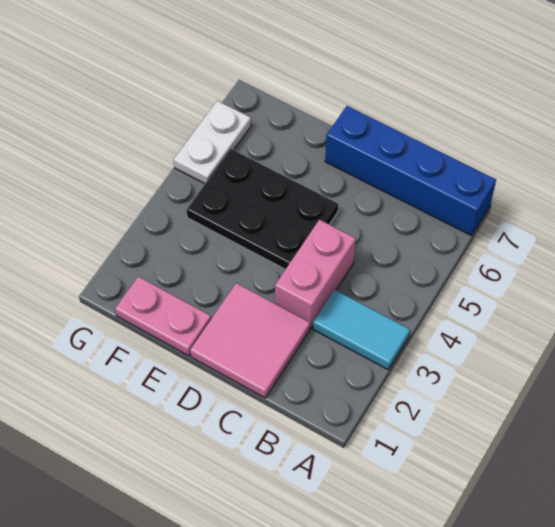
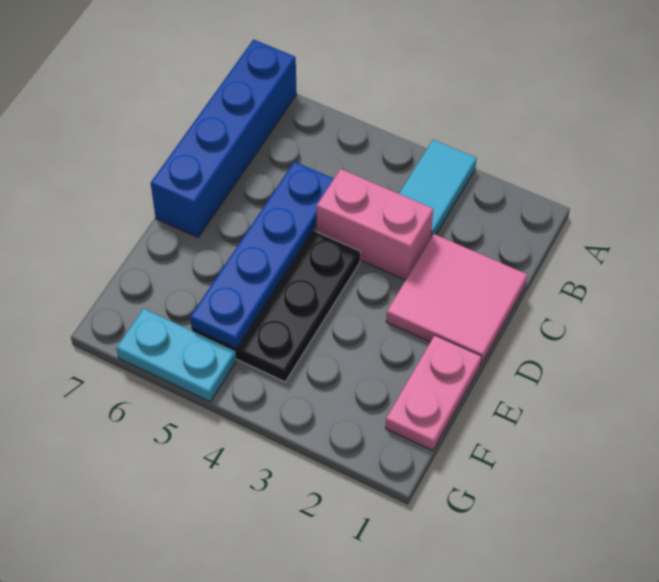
none -> blue plate C5:F5 level 2
white plate G5:G6 level 1 -> cyan plate G5:G6 level 1

